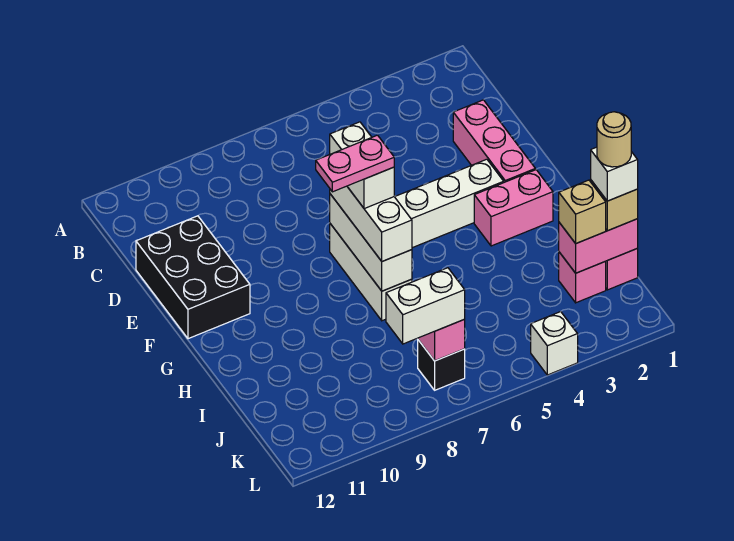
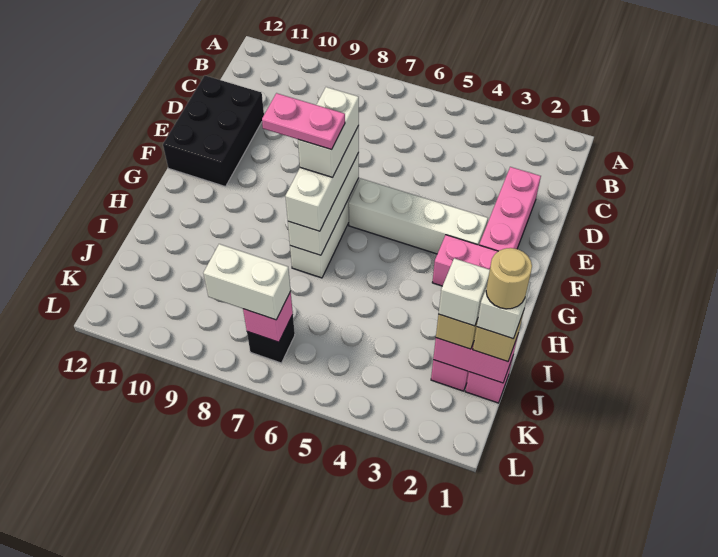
white brick L4 level 1 -> white brick J2 level 4

